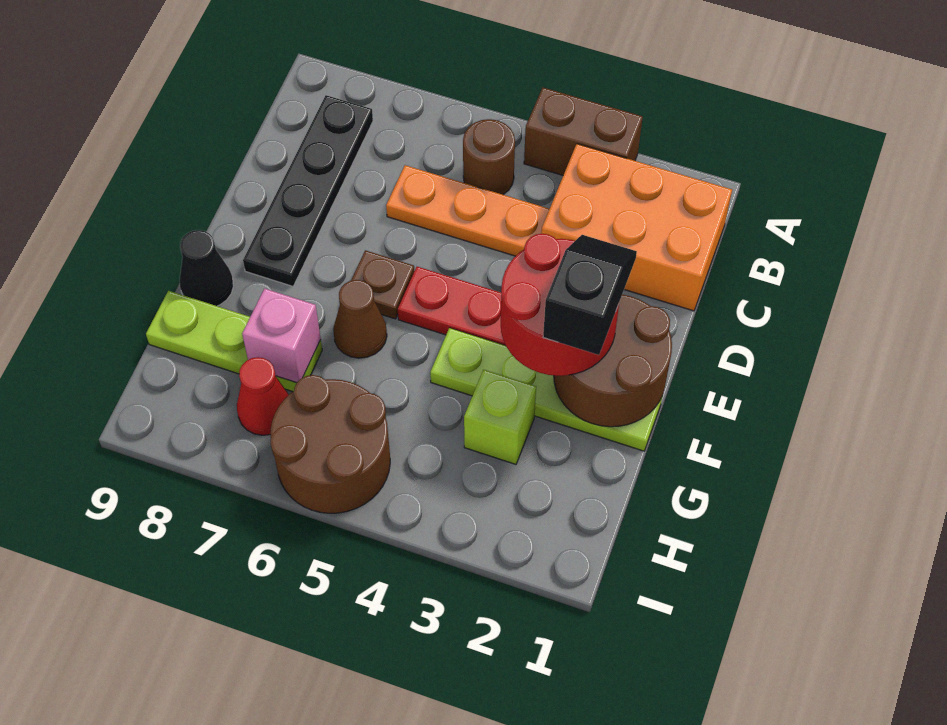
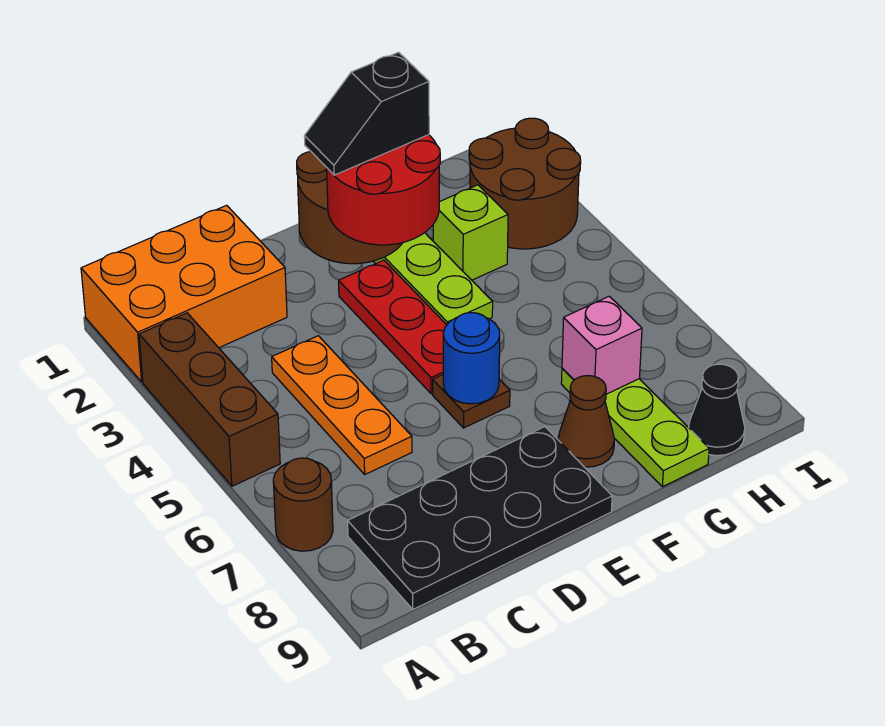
brown brick A3:A4 level 1 -> brown brick A3:A5 level 1
orange brick B1:C3 level 1 -> orange brick A1:C2 level 1
brown round brick B5 level 1 -> brown round brick A7 level 1
black plate B8:E8 level 1 -> black plate B8:E9 level 1
none -> blue round brick E6 level 2
brown cone F6 level 1 -> brown cone F8 level 1
black cone F9 level 1 -> black cone H9 level 1
brown round brick H5:I6 level 1 -> brown round brick H2:I3 level 1
red cone H7 level 1 -> none

